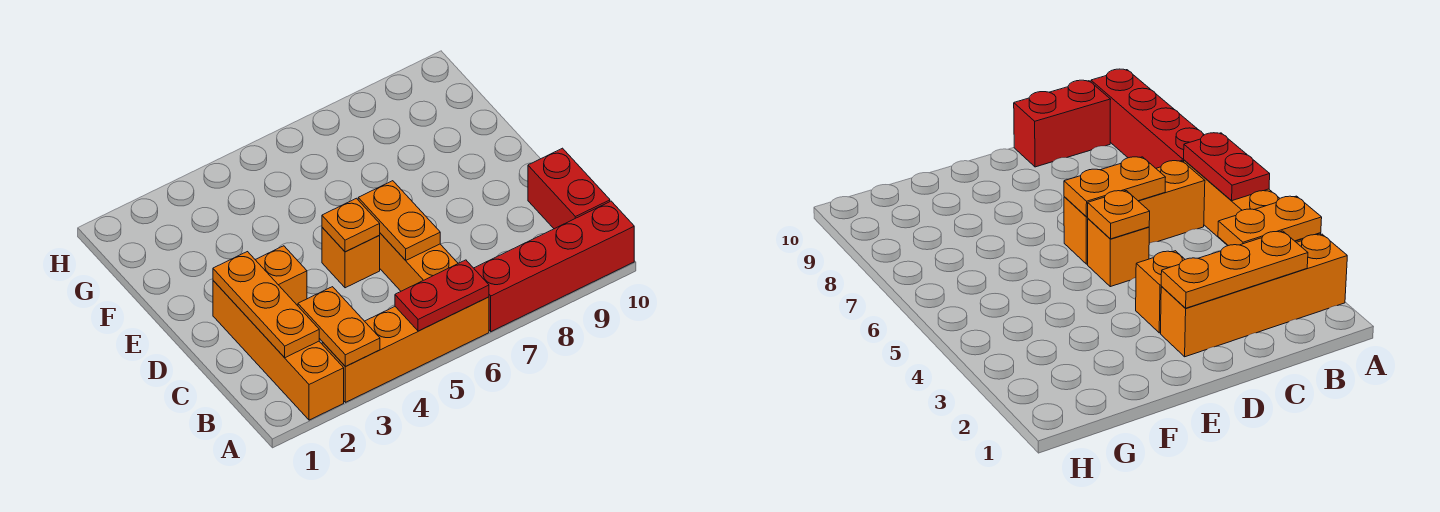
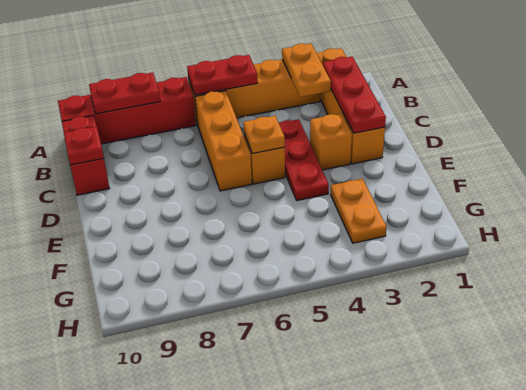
none -> red plate A8:A9 level 2
orange plate B2:D2 level 2 -> red plate B2:D2 level 2
none -> red plate C4:E4 level 1
orange plate C6:D6 level 2 -> orange plate F3:G3 level 1
none -> red plate C10 level 2

